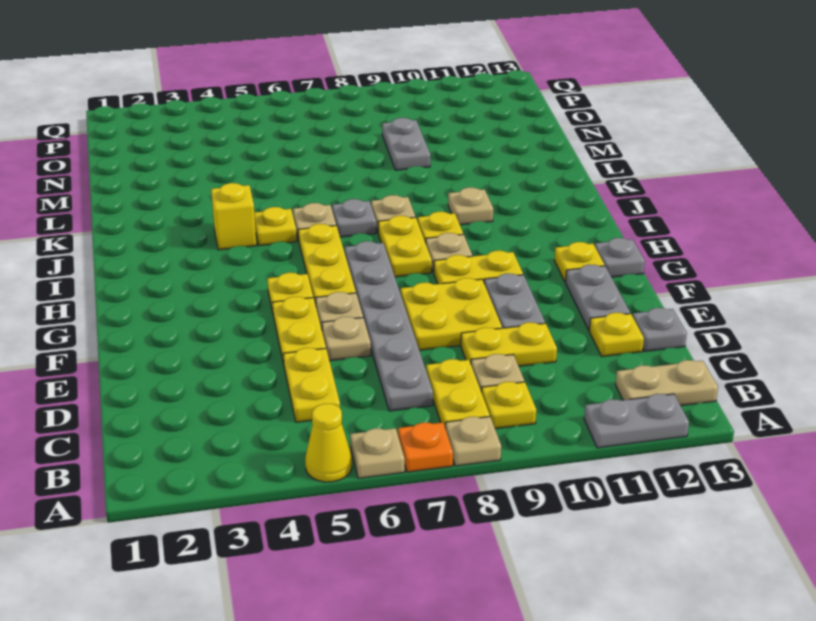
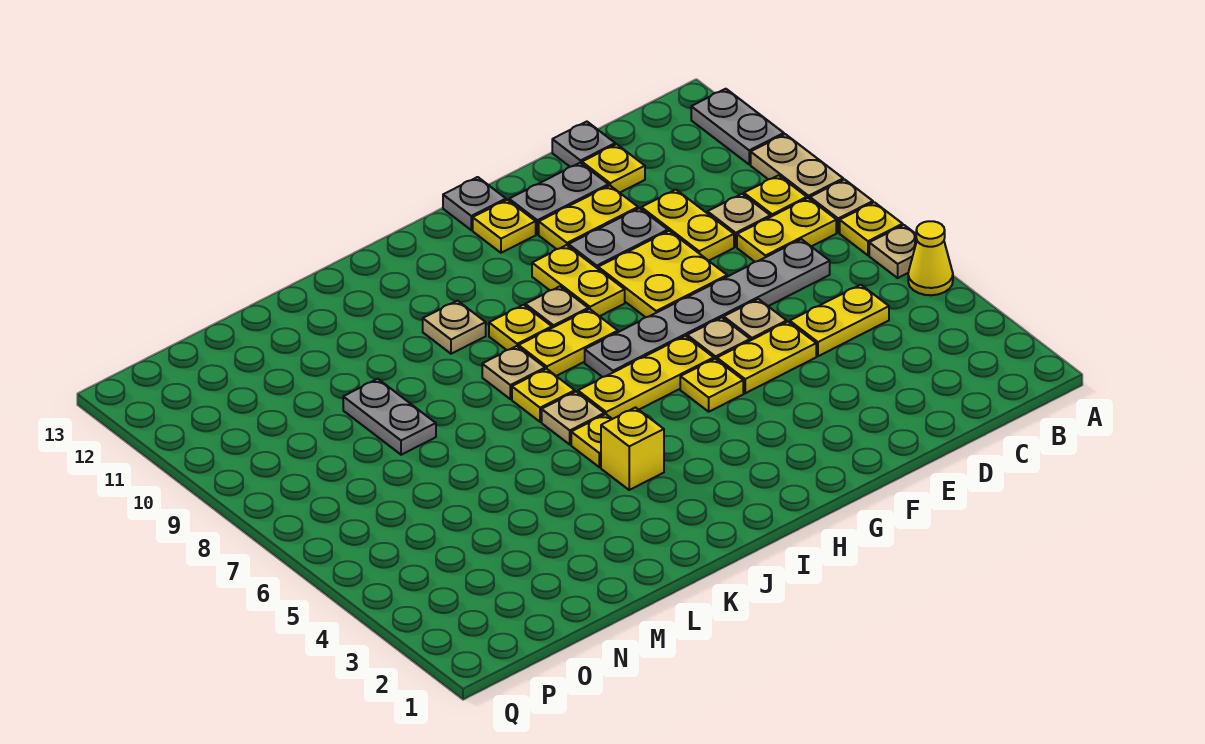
orange plate A7 level 1 -> yellow plate A7 level 1
tan plate B12:B13 level 1 -> tan plate A9:A10 level 1
none -> yellow plate E11:F11 level 1
grey plate J7 level 1 -> yellow plate J7 level 1
grey plate M9:N9 level 1 -> grey plate M8:M9 level 1

